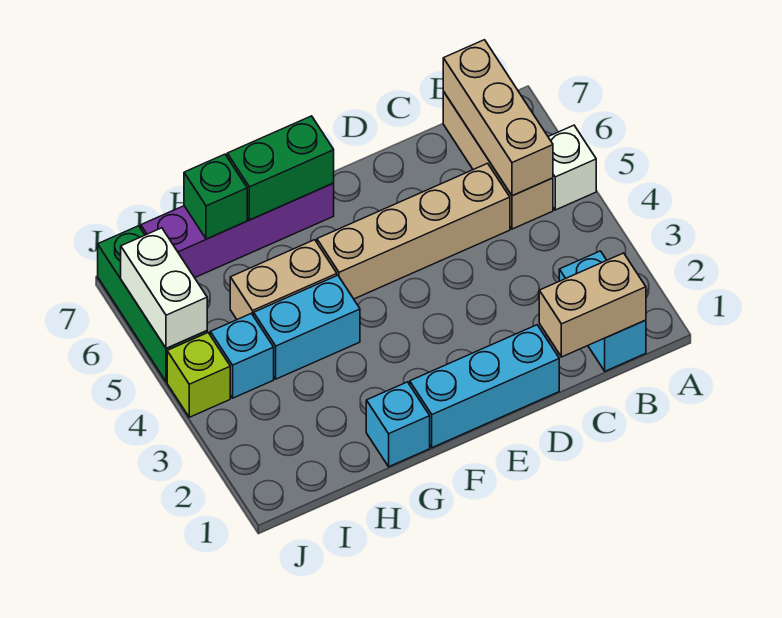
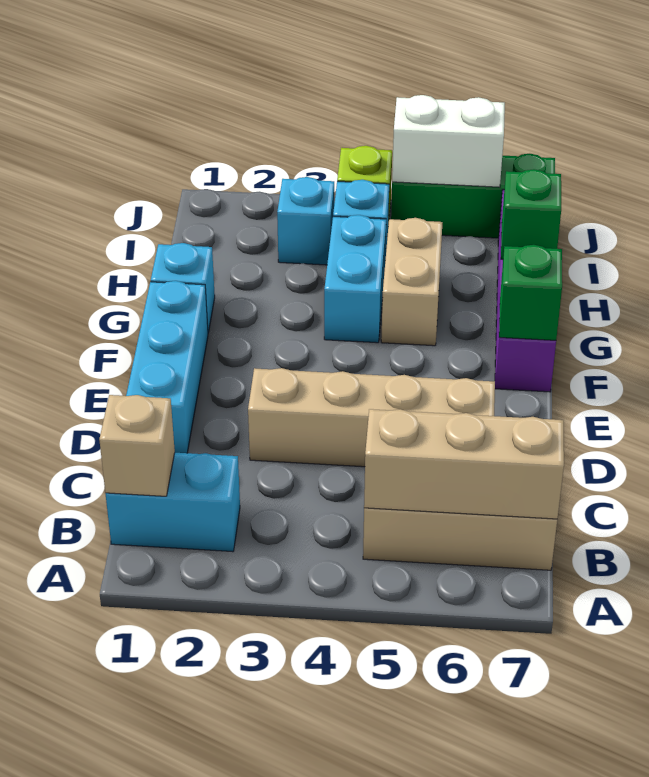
white brick A5 level 1 -> none
tan brick B1:C1 level 2 -> tan brick B1 level 2
tan brick C5:F5 level 1 -> tan brick D3:D6 level 1
green brick F7:G7 level 2 -> green brick F7 level 2
none -> cyan brick I3 level 1

